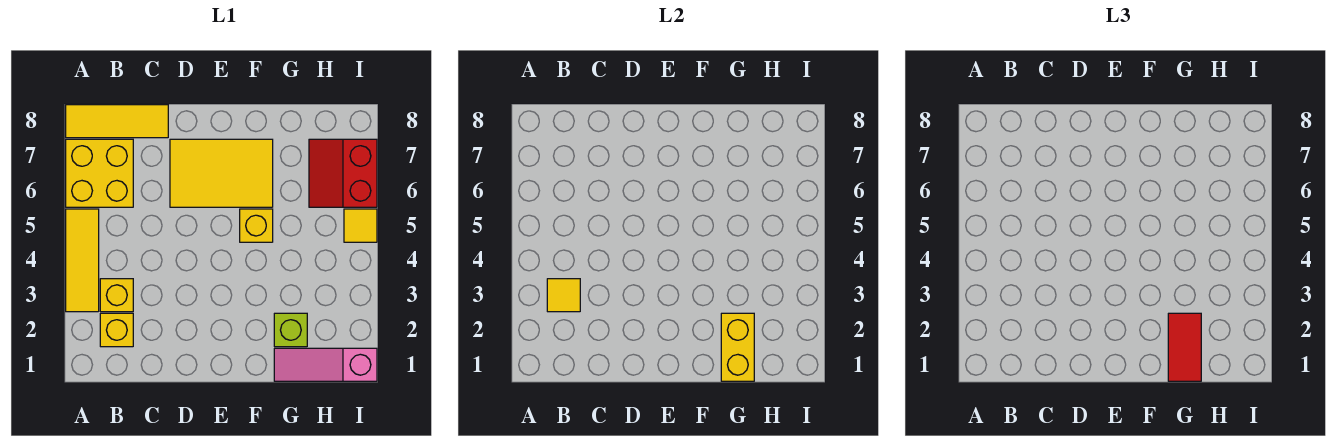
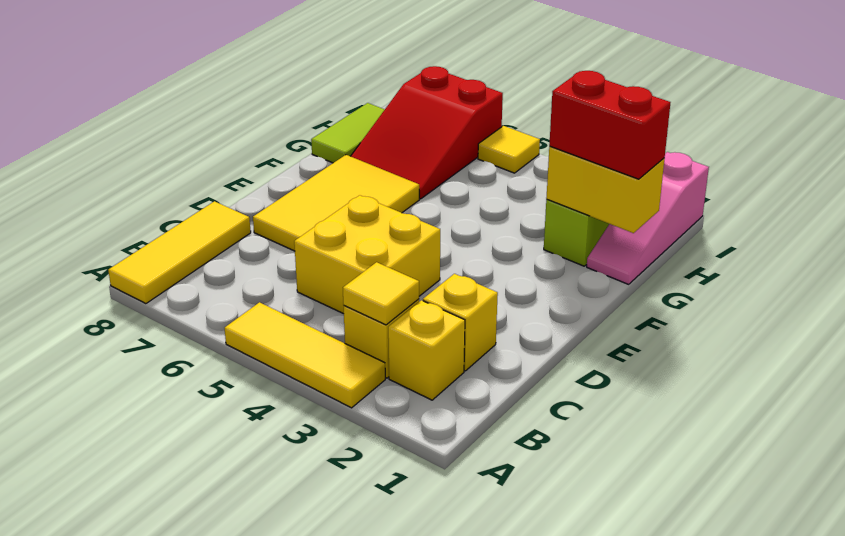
yellow brick A6:B7 level 1 -> yellow brick C4:D5 level 1
yellow brick F5 level 1 -> yellow brick C2 level 1
red tile G1:G2 level 3 -> red brick G1:G2 level 3
none -> lime tile G8:H8 level 1
red slope H6:I7 level 1 top I -> red slope G6:I7 level 1 top I

